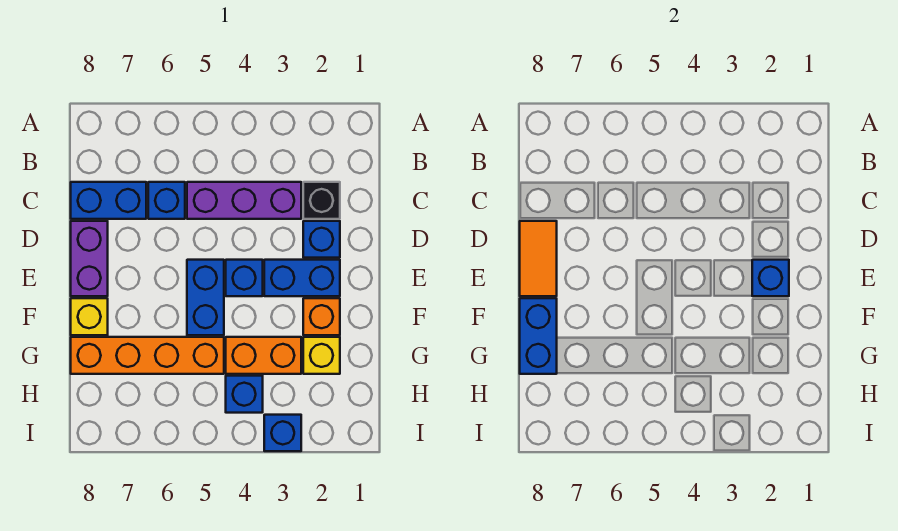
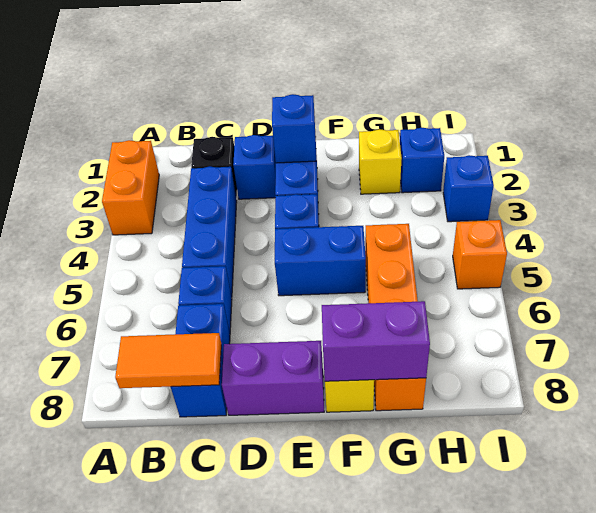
purple brick C3:C5 level 1 -> blue brick C3:C5 level 1
orange tile D8:E8 level 2 -> orange tile B8:C8 level 2
orange brick F2 level 1 -> orange brick I5 level 1
blue brick F8:G8 level 2 -> purple brick F8:G8 level 2
orange brick G3:G4 level 1 -> orange brick A2:A3 level 1
blue brick H4 level 1 -> blue brick H2 level 1

